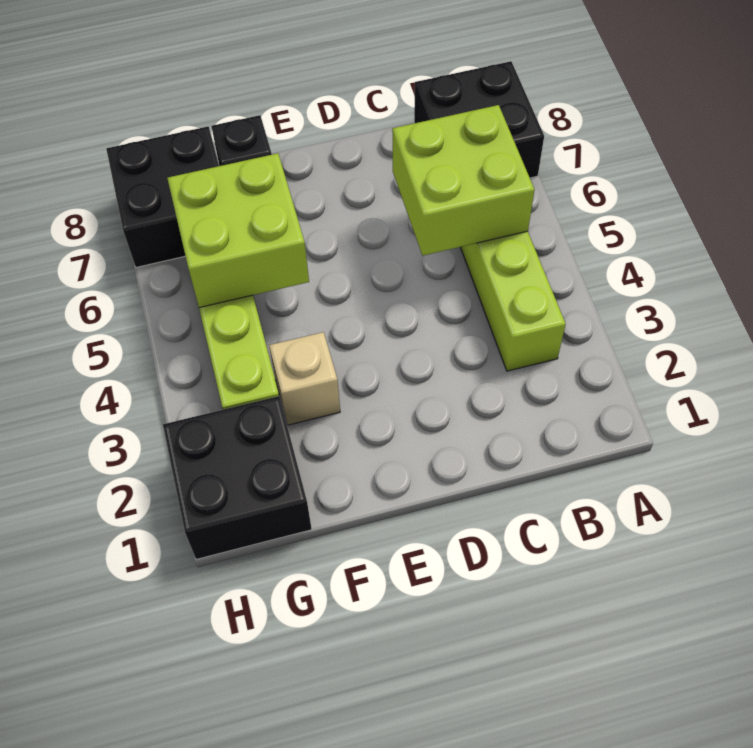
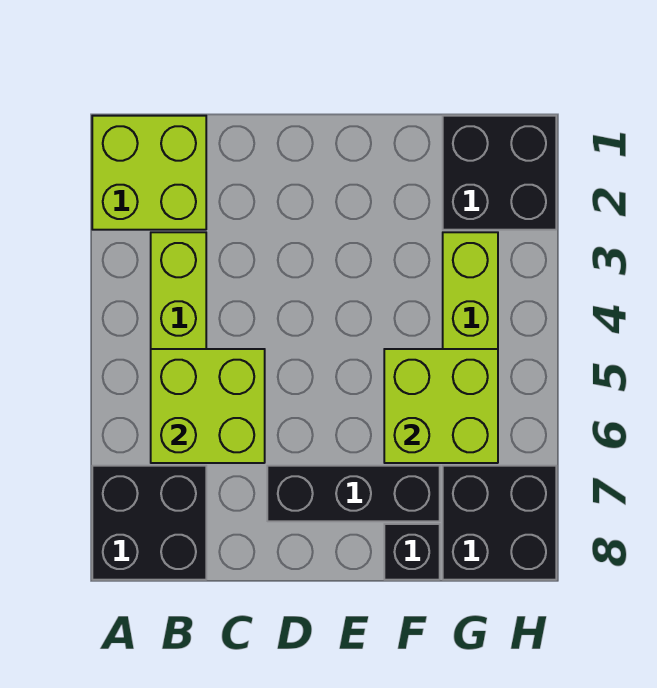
none -> lime brick A1:B2 level 1
none -> black brick D7:F7 level 1
tan brick F3 level 1 -> none

